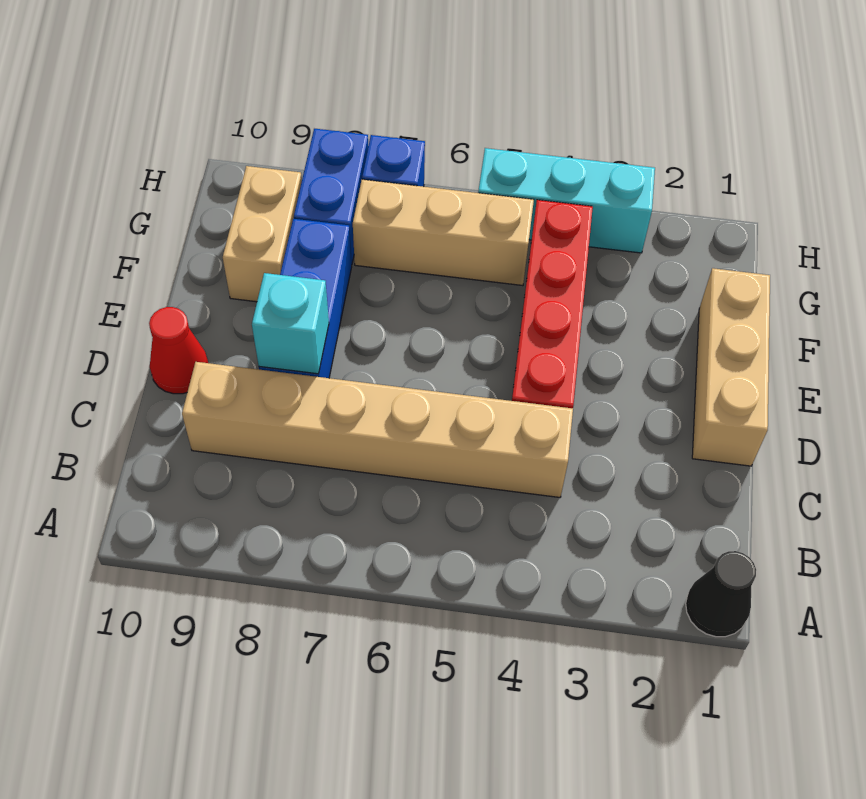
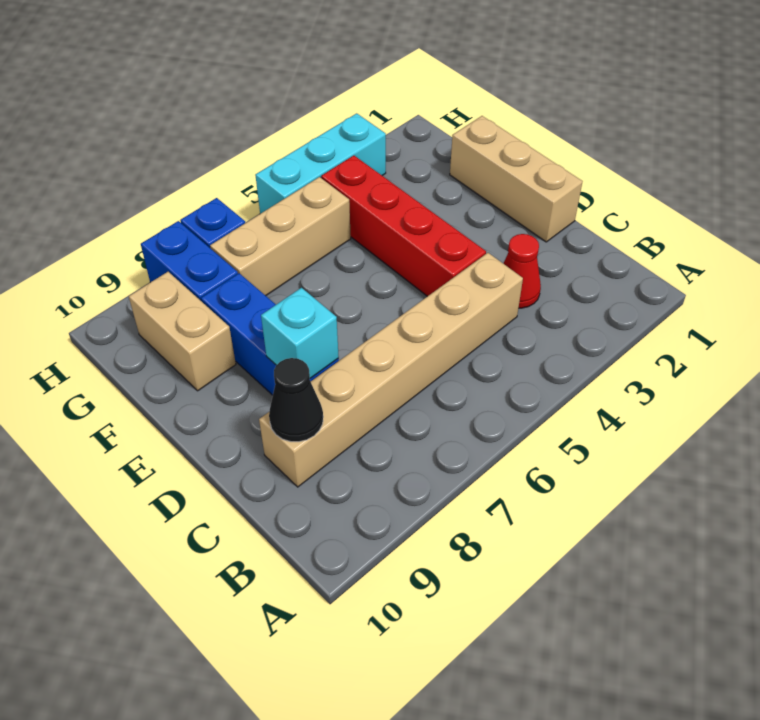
black cone A1 level 1 -> black cone C9 level 2
red cone D10 level 1 -> red cone C3 level 1

